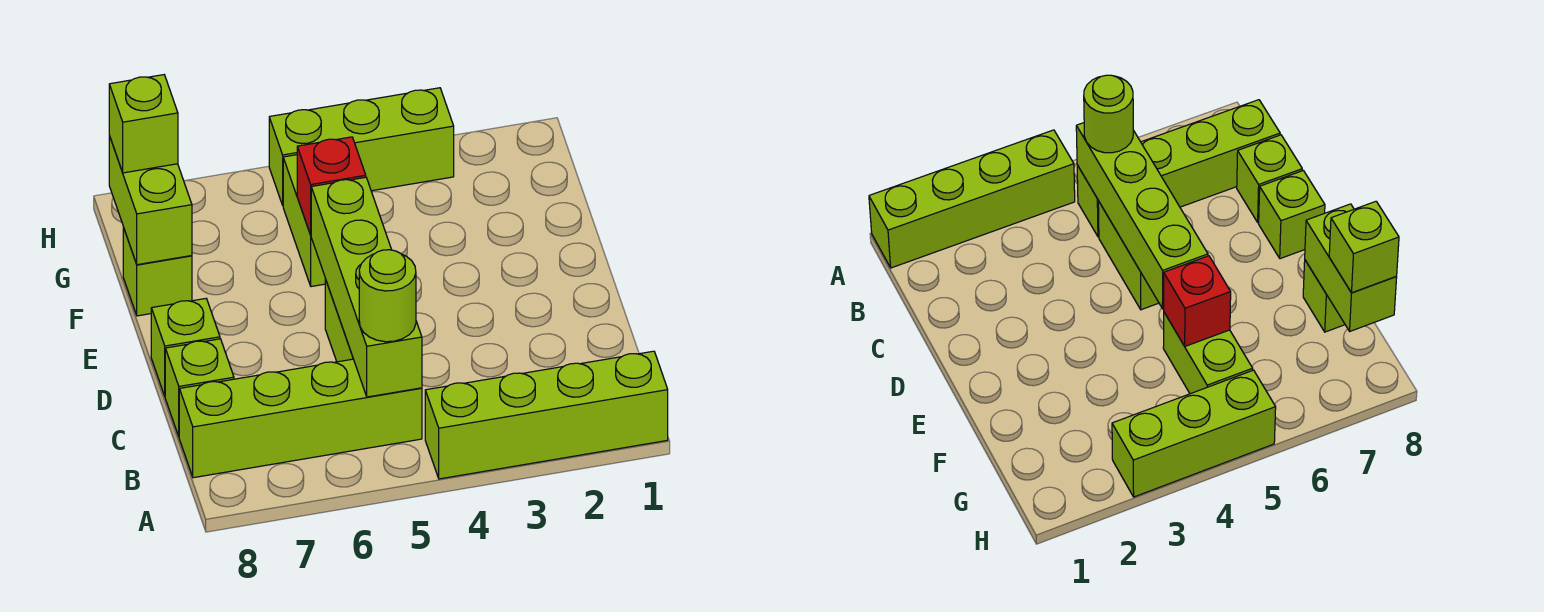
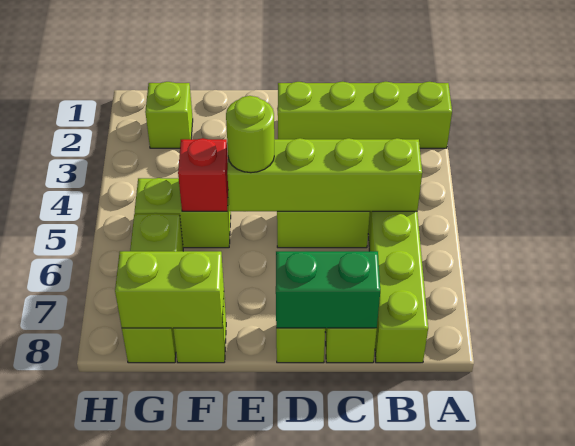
lime brick A1:A4 level 1 -> lime brick A2:D2 level 1
lime round brick B5 level 3 -> lime round brick E5 level 3
none -> green brick C8:D8 level 2
lime brick G8 level 3 -> lime brick G2 level 1
lime brick H3:H5 level 1 -> lime brick G6:G8 level 1

